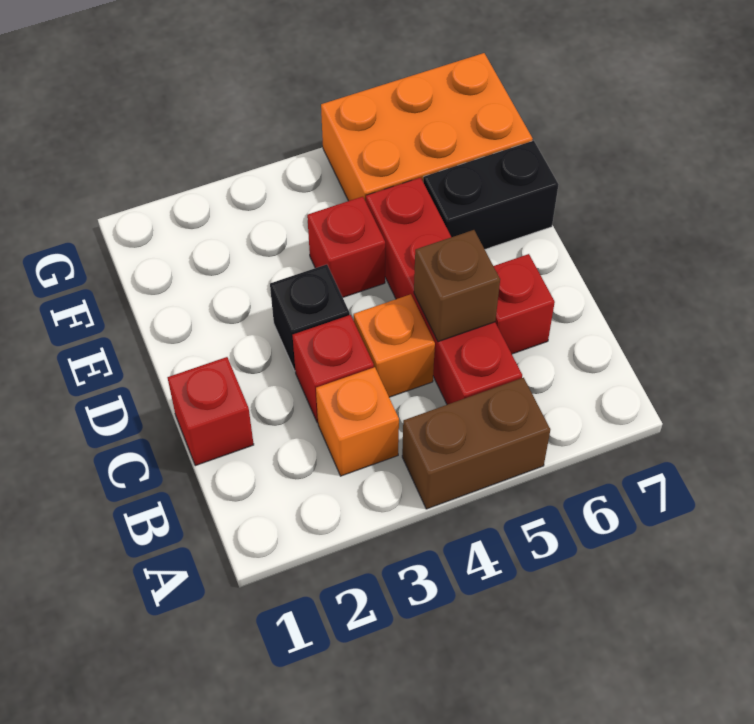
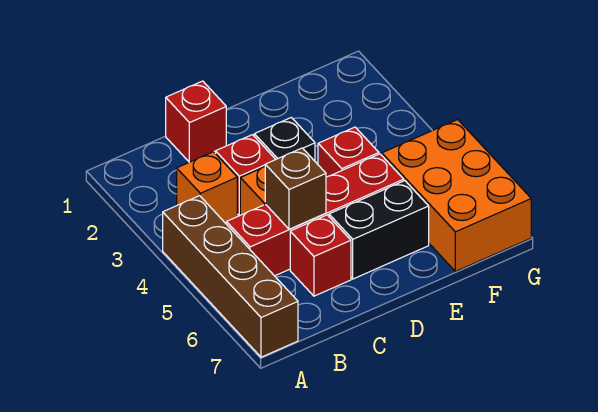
brown brick A4:A5 level 1 -> brown brick A4:A7 level 1
black brick E6:E7 level 1 -> black brick D6:E6 level 1

